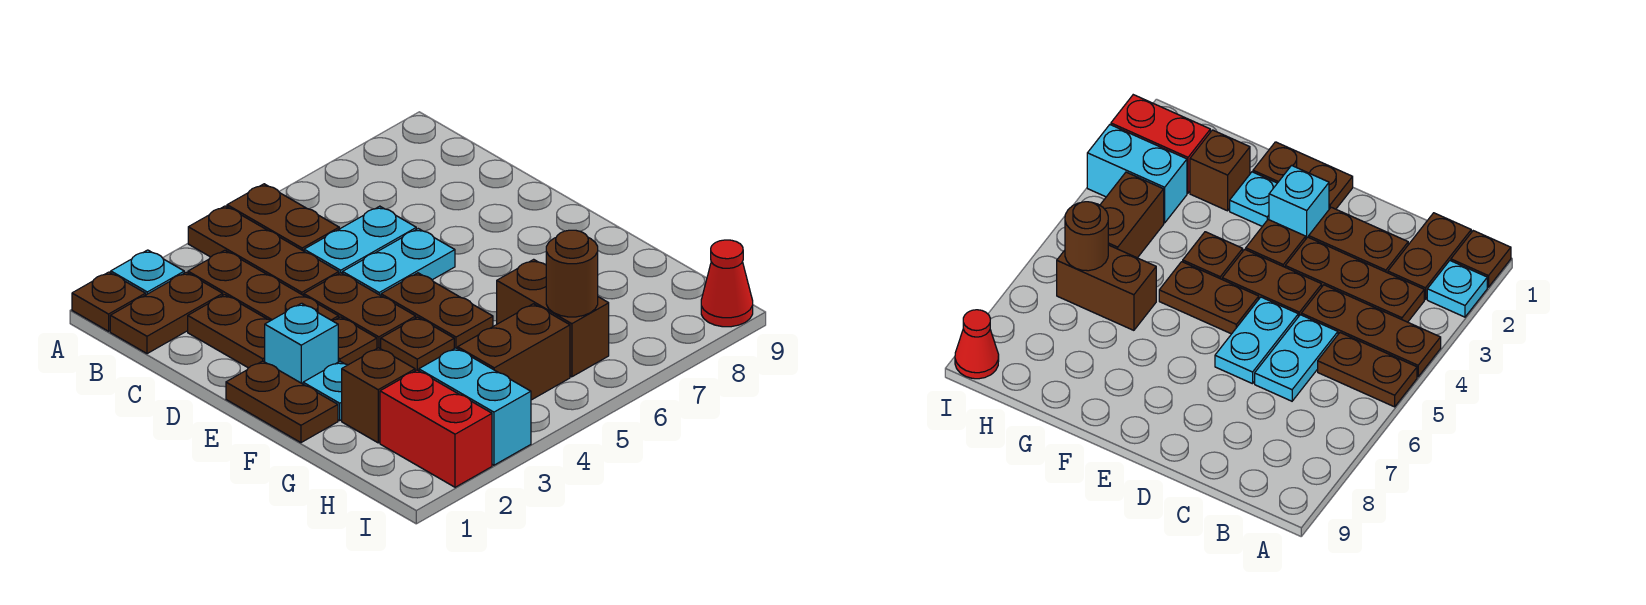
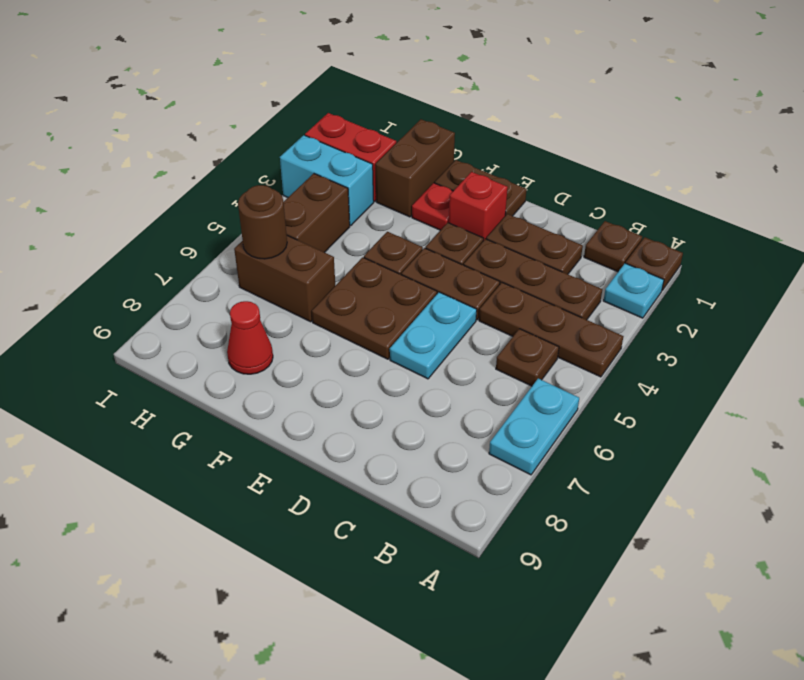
brown plate A5:B5 level 1 -> brown plate B5 level 1
brown plate B1:B2 level 1 -> brown plate B1 level 1
cyan plate C5:C6 level 1 -> cyan plate A6:A7 level 1
cyan brick E2 level 1 -> red brick E2 level 1
brown plate E5:F5 level 1 -> brown plate E5:F6 level 1
cyan plate F2 level 1 -> red plate F2 level 1
brown brick G2 level 1 -> brown brick G1:G2 level 1
red cone I9 level 1 -> red cone G8 level 1

